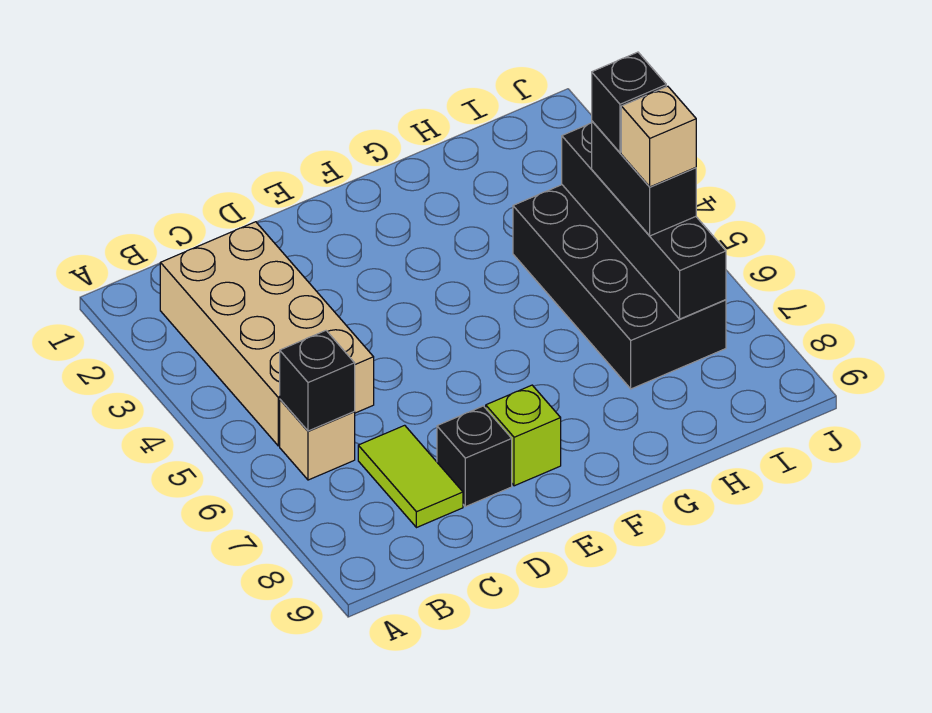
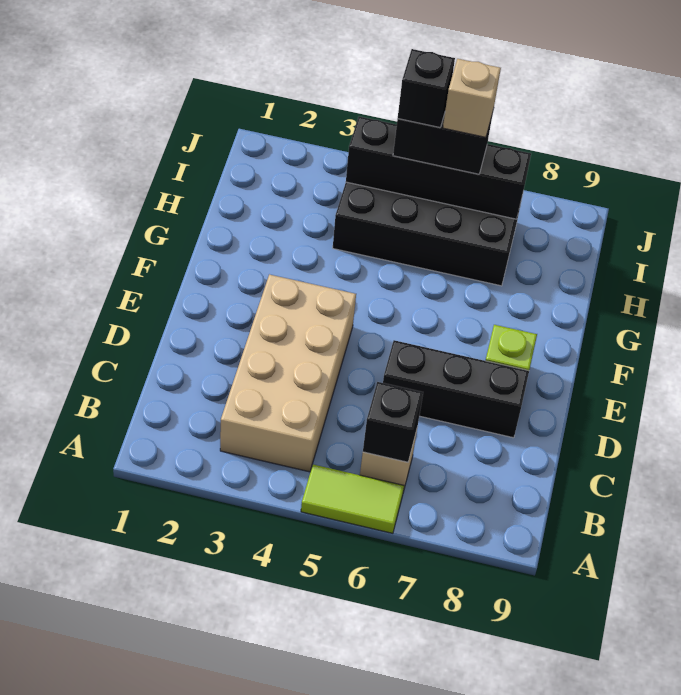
tan brick B2:C5 level 1 -> tan brick B3:E4 level 1
lime tile C7:C8 level 1 -> lime tile A5:A6 level 1
black brick D8 level 1 -> black brick D6:D8 level 1

